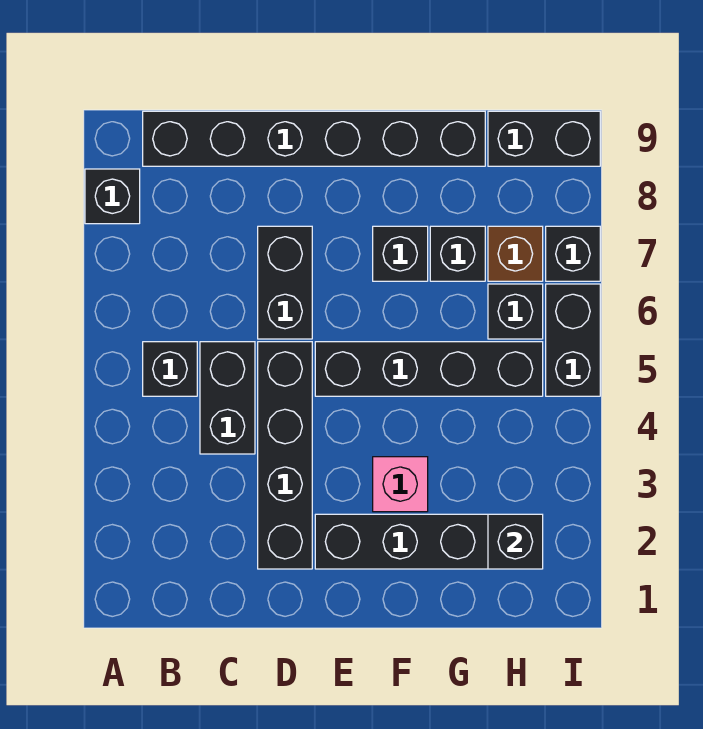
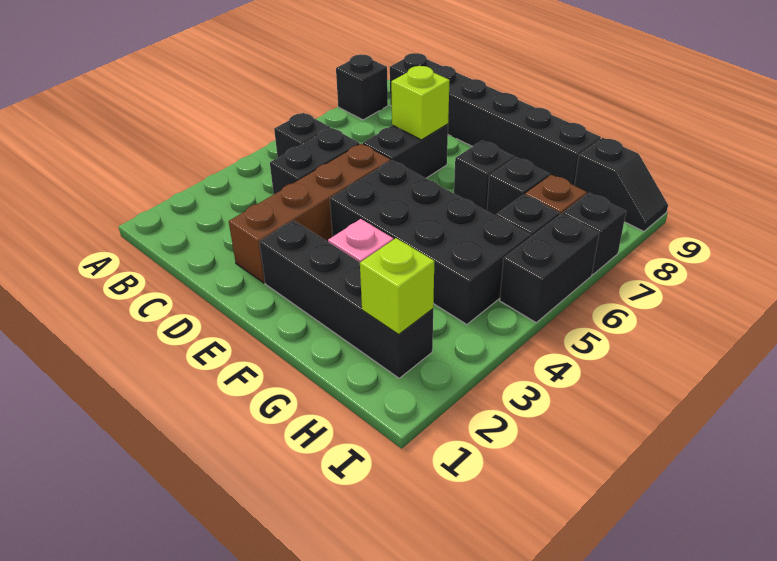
black brick D2:D5 level 1 -> brown brick D2:D5 level 1
none -> lime brick D7 level 2
black brick E5:H5 level 1 -> black brick E4:H5 level 1
black brick H2 level 2 -> lime brick H2 level 2
black brick H9:I9 level 1 -> black slope H9:I9 level 1 top H

